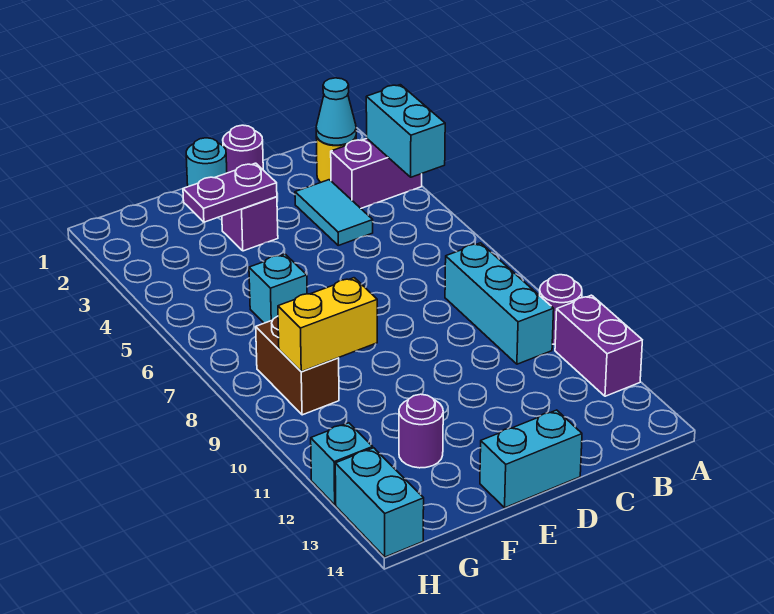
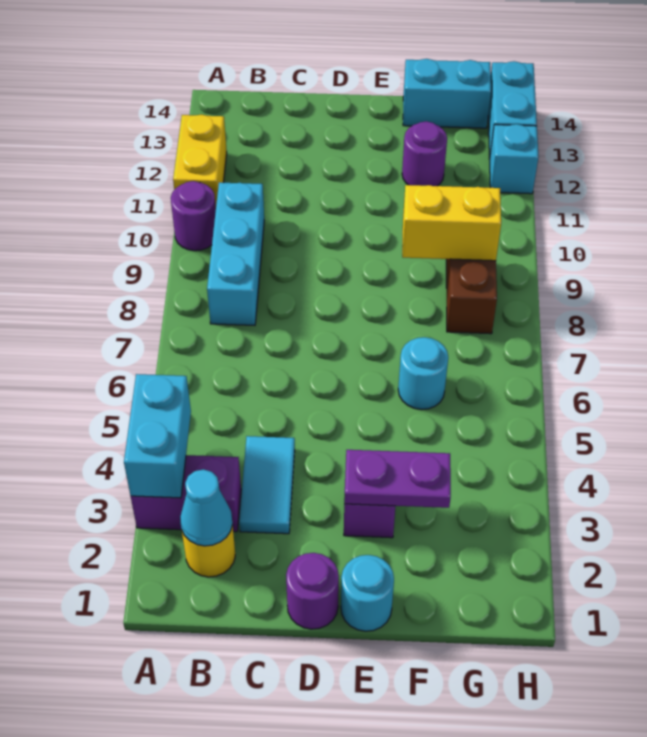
purple brick A11:A12 level 1 -> yellow brick A11:A12 level 1
cyan brick D14:E14 level 1 -> cyan brick F14:G14 level 1
cyan brick F6 level 1 -> cyan round brick F6 level 1

